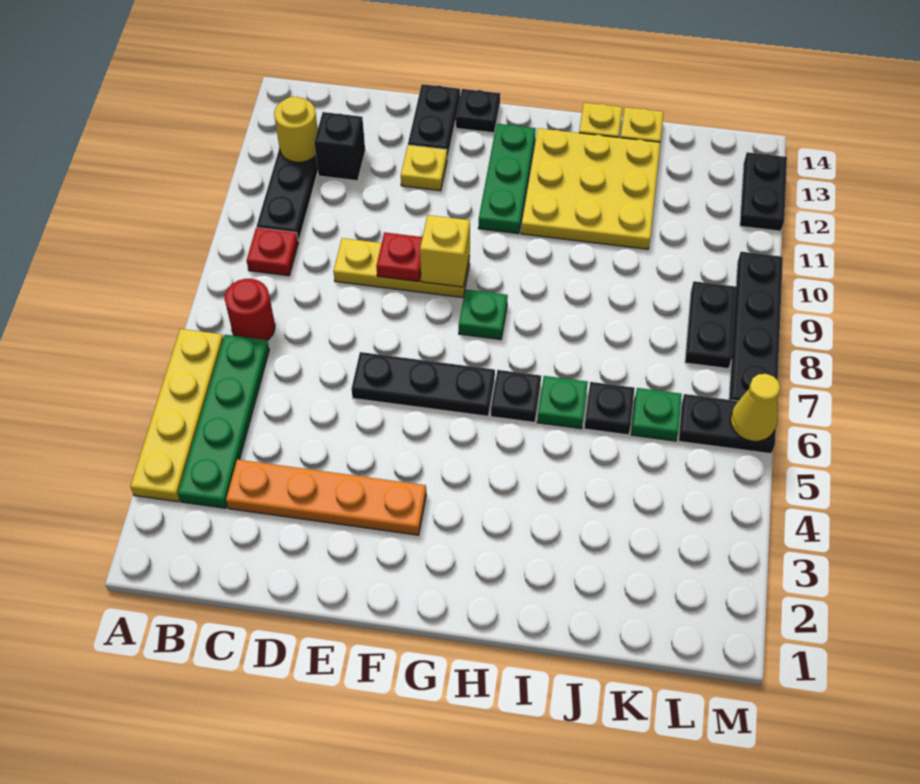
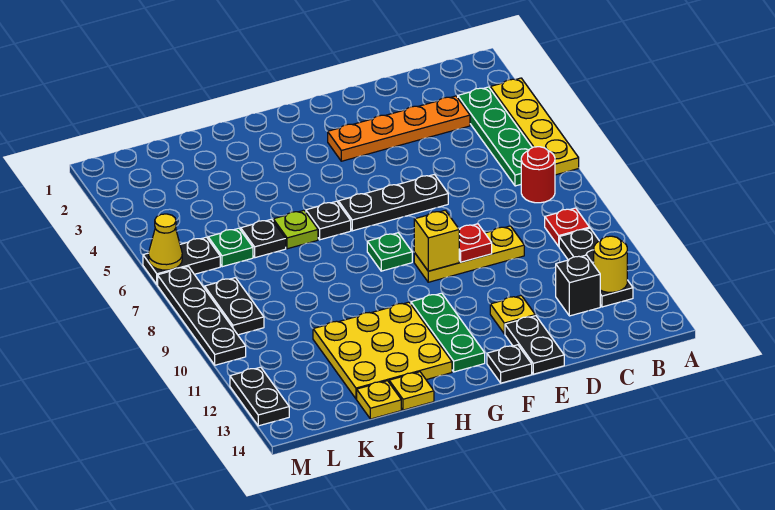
green plate I6 level 1 -> lime plate I6 level 1

